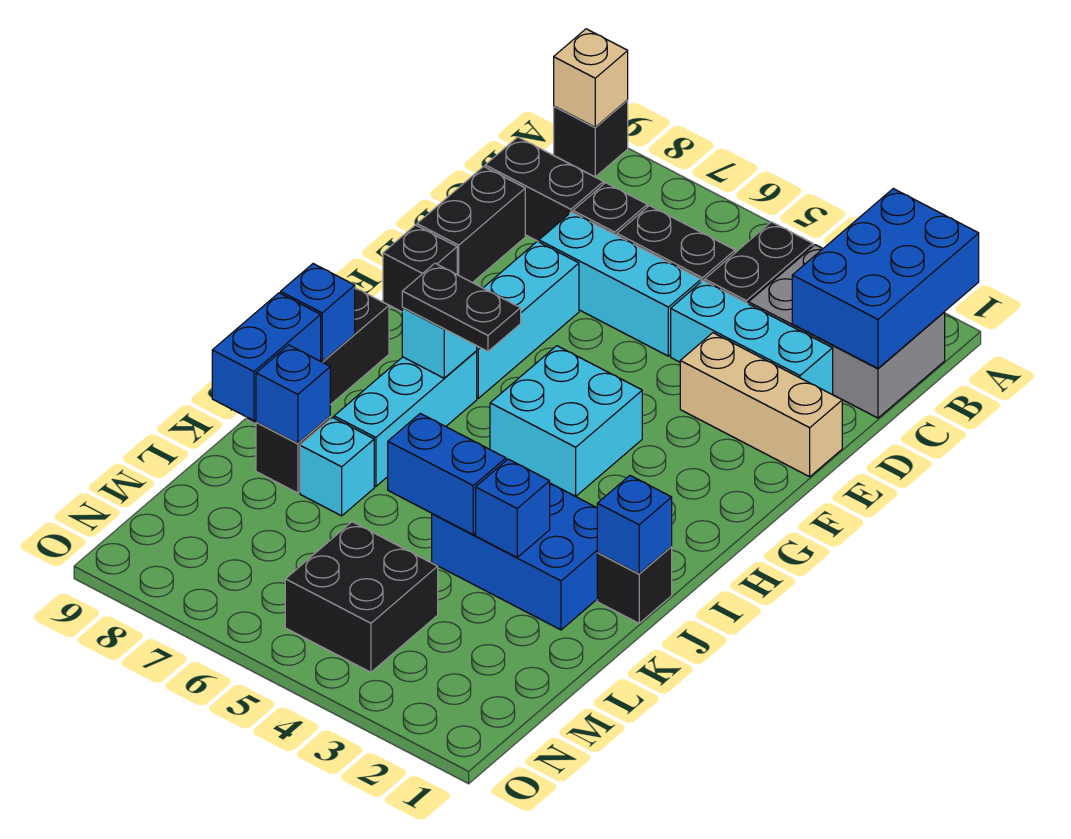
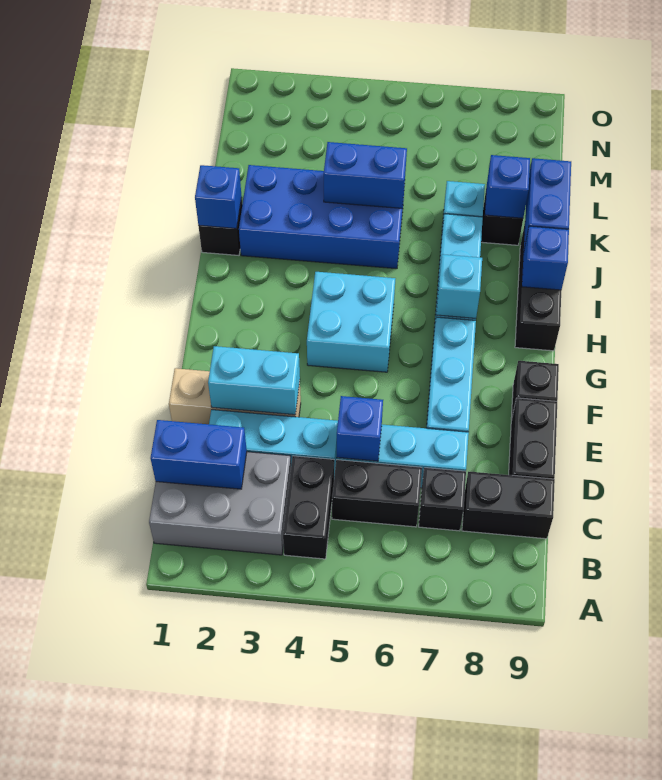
blue brick A1:C2 level 2 -> blue brick C1:C2 level 2
black brick A9 level 1 -> none
tan brick A9 level 2 -> none
none -> cyan brick E2:E3 level 2
black plate H6:H7 level 3 -> none
blue brick J2:K4 level 1 -> blue brick J2:K5 level 1
blue brick K3 level 2 -> blue brick D5 level 2
black brick M4:N5 level 1 -> none

